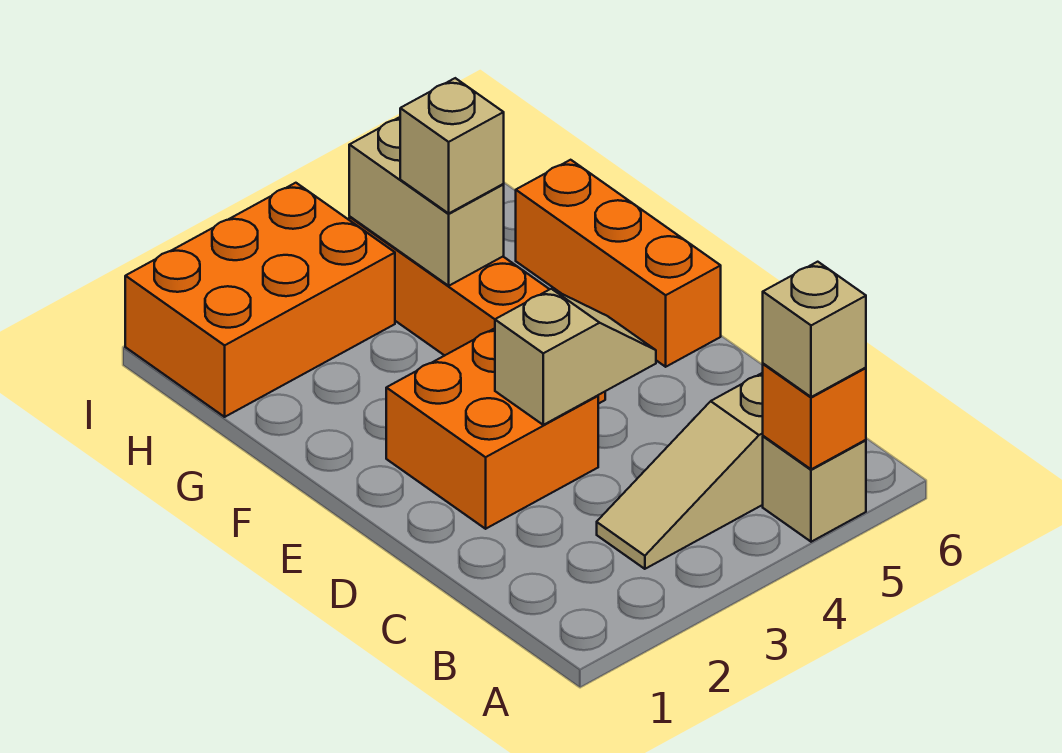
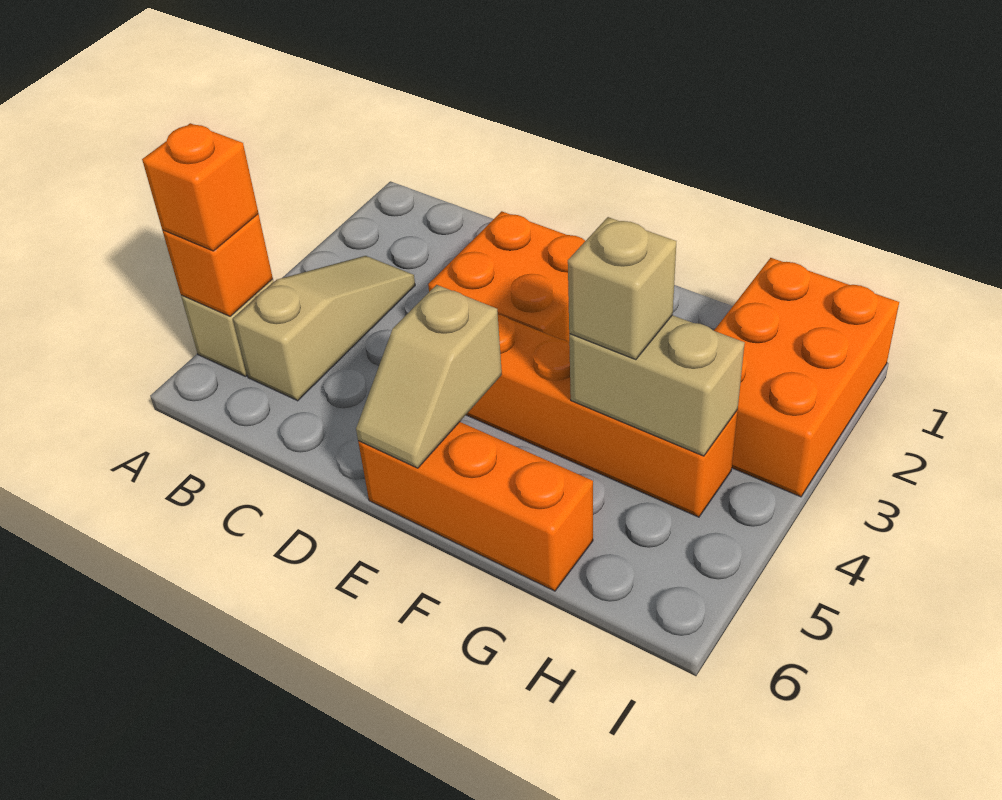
tan brick A5 level 3 -> orange brick A5 level 3
tan slope D3:D4 level 2 top 3 -> tan slope E5:E6 level 2 top 5

